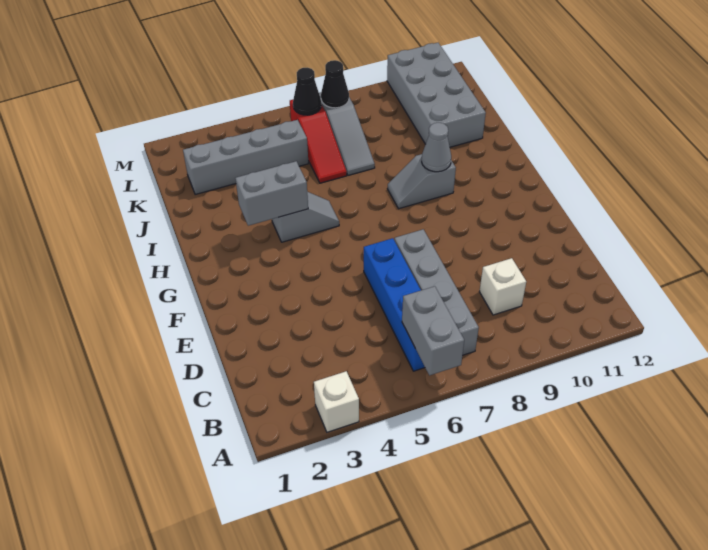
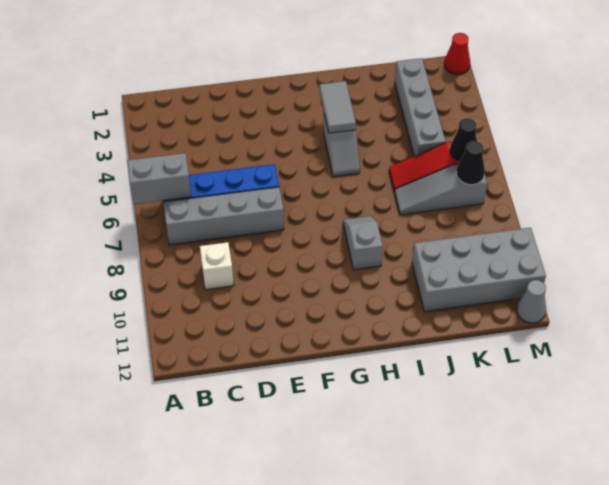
white brick A3 level 1 -> none
grey brick H3:H4 level 2 -> grey tile H3:H4 level 2
grey cone H9 level 2 -> grey cone M12 level 1
none -> red cone M1 level 1

